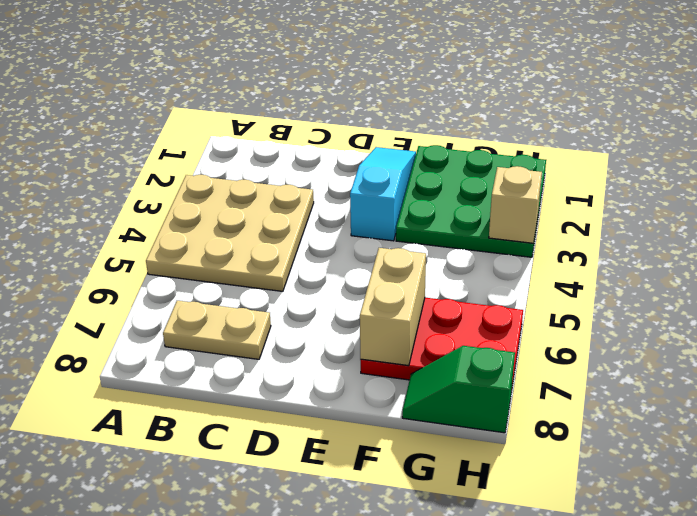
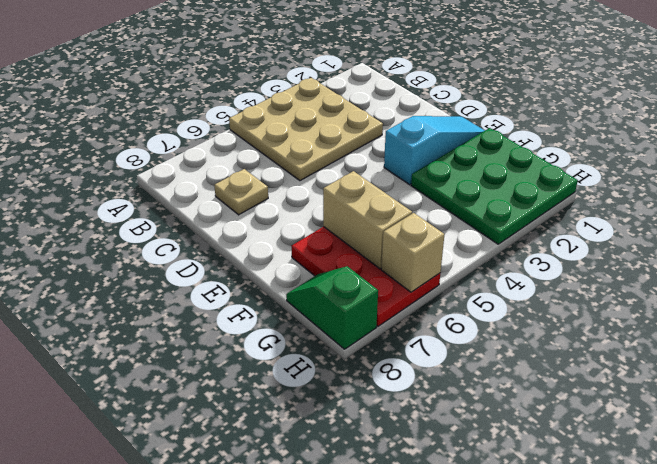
tan plate B7:C7 level 1 -> tan plate C7 level 1
tan brick F6:F7 level 2 -> tan brick F6:G6 level 2
tan brick H3 level 2 -> tan brick H6 level 2

